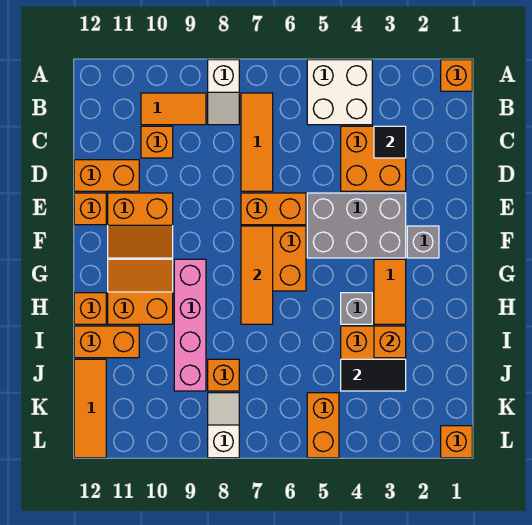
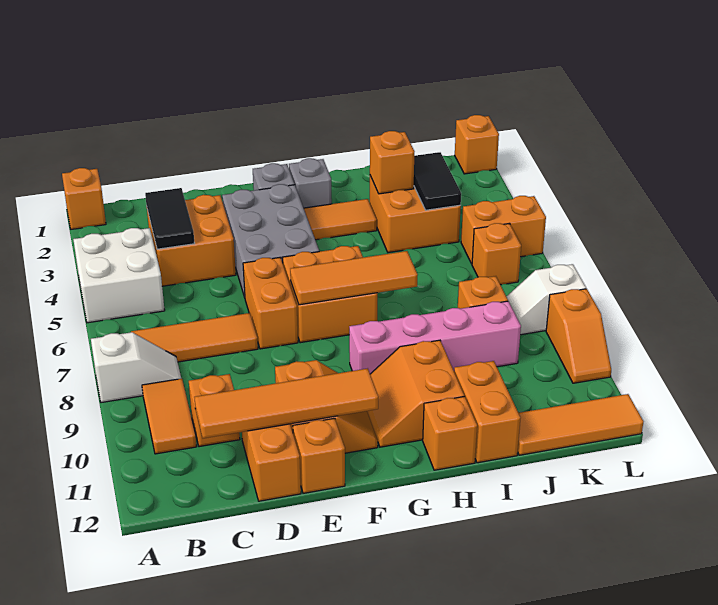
black tile C3 level 2 -> black tile C3:C4 level 2
none -> orange tile C11:F11 level 2
grey brick H4 level 1 -> grey brick G2 level 1
none -> orange brick K6 level 1
none -> orange slope L9:L10 level 1 top 9

